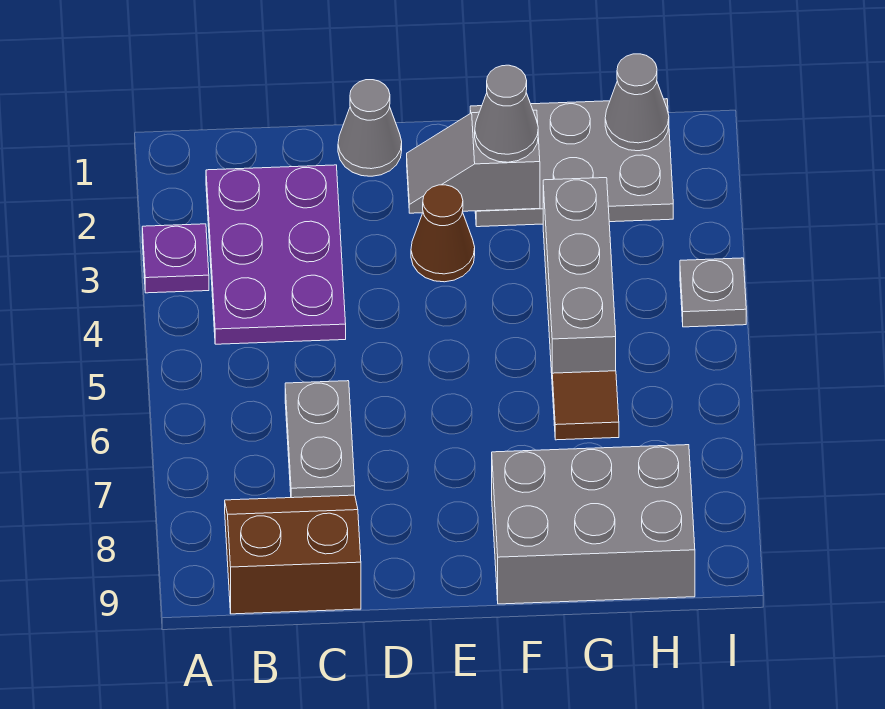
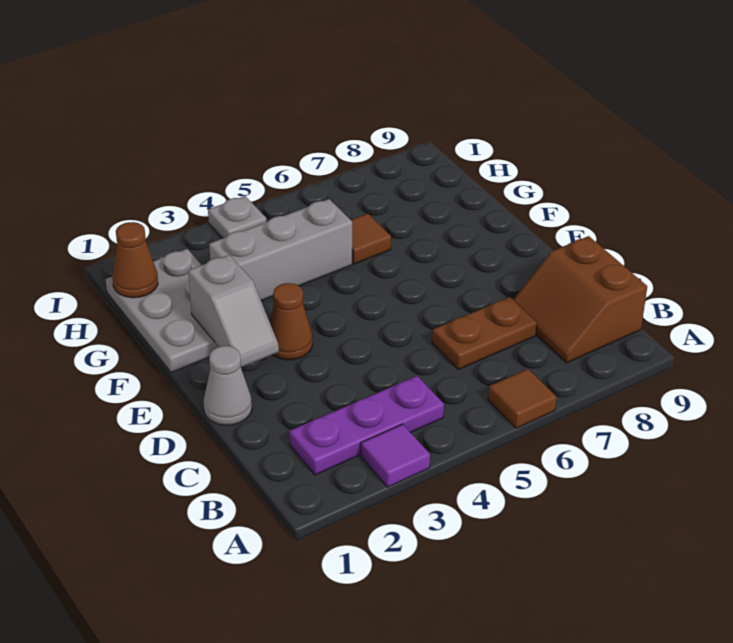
purple plate A3 level 1 -> purple tile A3 level 1
none -> brown tile A6 level 1
purple plate B2:C4 level 1 -> purple plate B2:B4 level 1
grey plate C6:C7 level 1 -> brown plate C6:C7 level 1
grey cone F2 level 3 -> none
grey brick F8:H9 level 1 -> none
grey cone H1 level 2 -> brown cone H1 level 2

